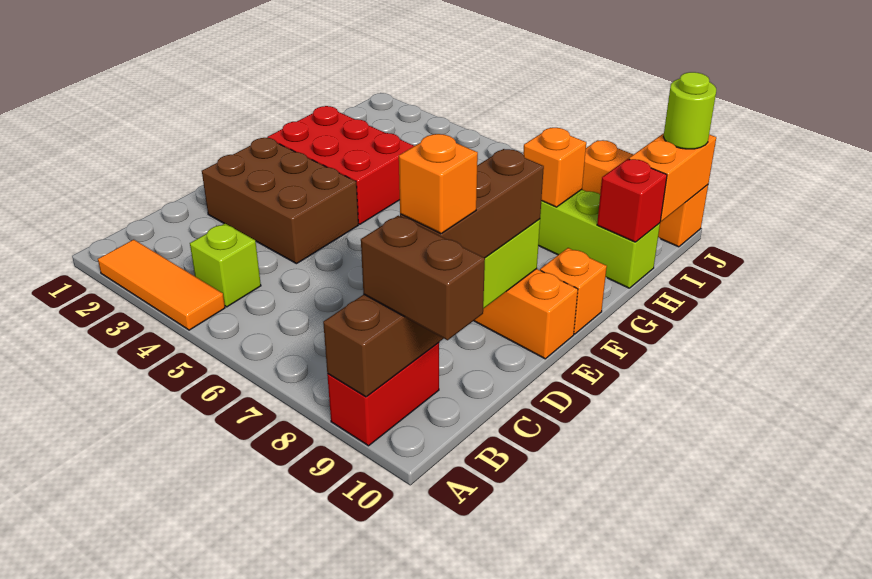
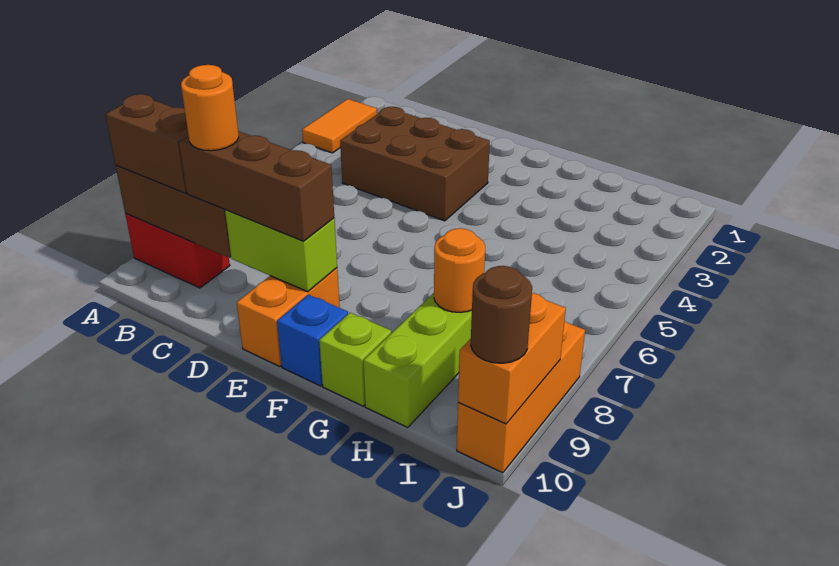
orange tile A2:A4 level 1 -> orange tile A2:A3 level 1
lime brick B4 level 1 -> lime brick G10 level 1
brown brick B9:B10 level 3 -> brown brick A9:B9 level 3
orange brick C9 level 4 -> orange round brick C9 level 4
brown brick D2:E4 level 1 -> brown brick C3:E4 level 1
red brick F2:G4 level 1 -> none
orange brick F10 level 1 -> blue brick F10 level 1
orange brick H8 level 2 -> orange round brick H8 level 2
red brick H10 level 2 -> none
orange brick I10:J10 level 2 -> orange brick J9:J10 level 2
lime round brick J10 level 3 -> brown round brick J10 level 3

